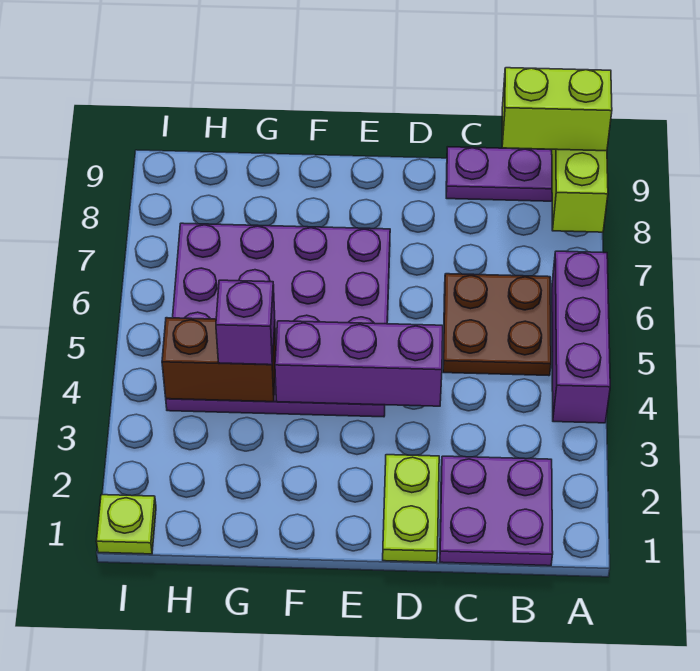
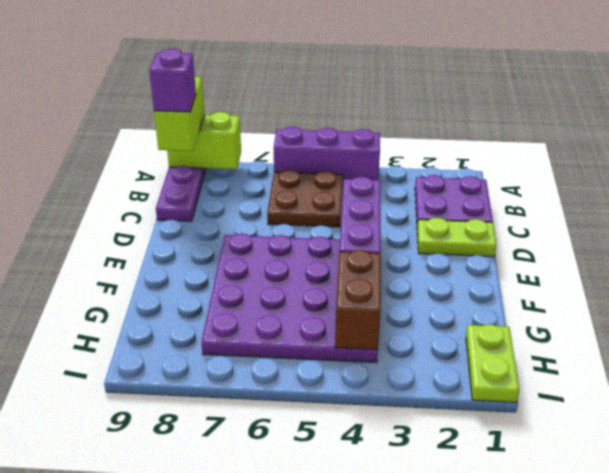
purple brick G4 level 3 -> purple brick B9 level 4
lime plate I1 level 1 -> lime plate H1:I1 level 1

